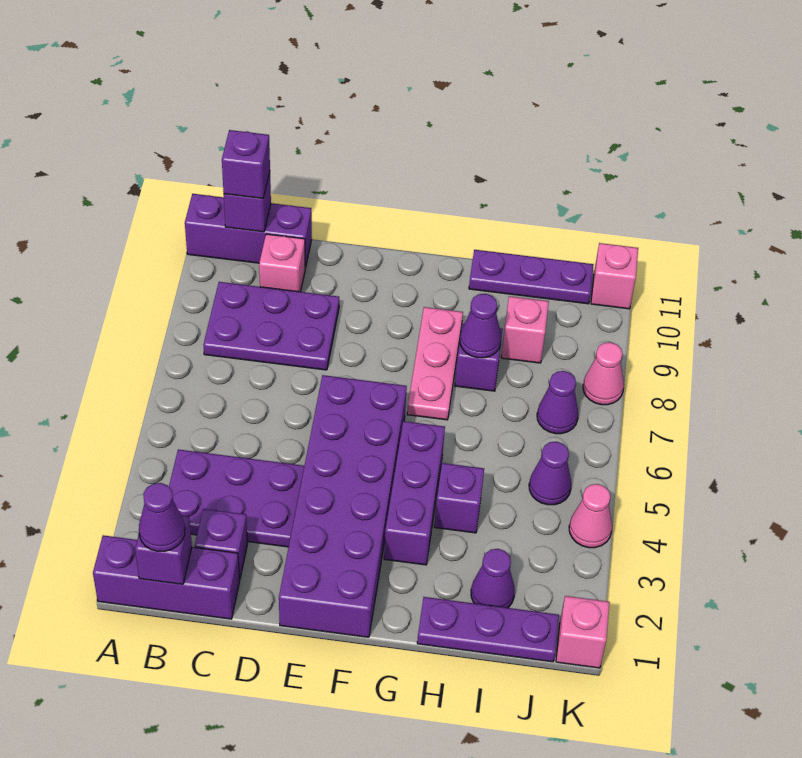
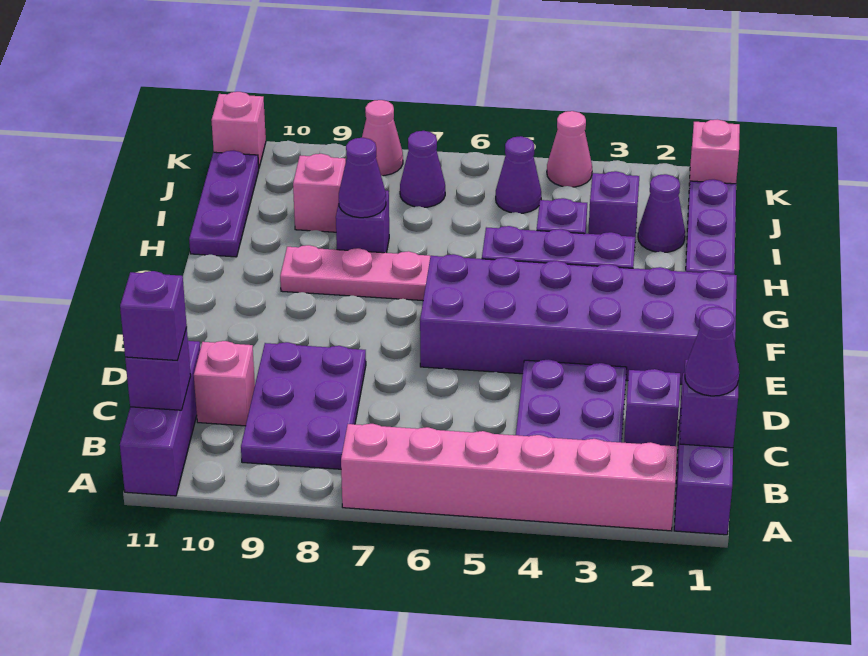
none -> pink brick A2:A7 level 1
none -> purple brick I3 level 1

